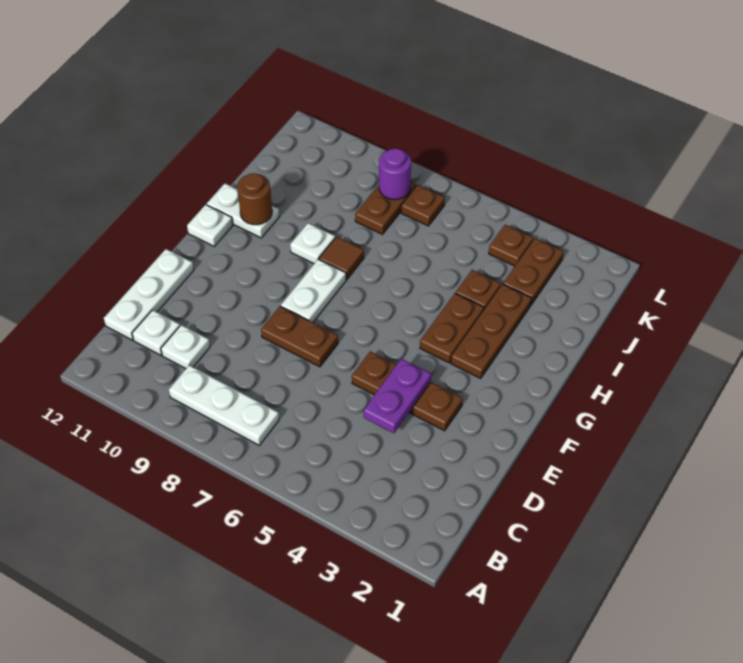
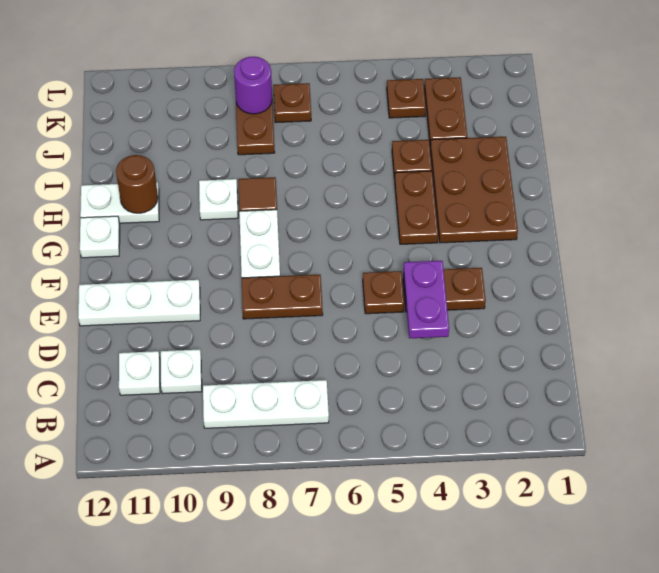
white plate C12:E12 level 1 -> white plate E10:E12 level 1
brown plate G3:I3 level 1 -> brown plate G2:I3 level 1

